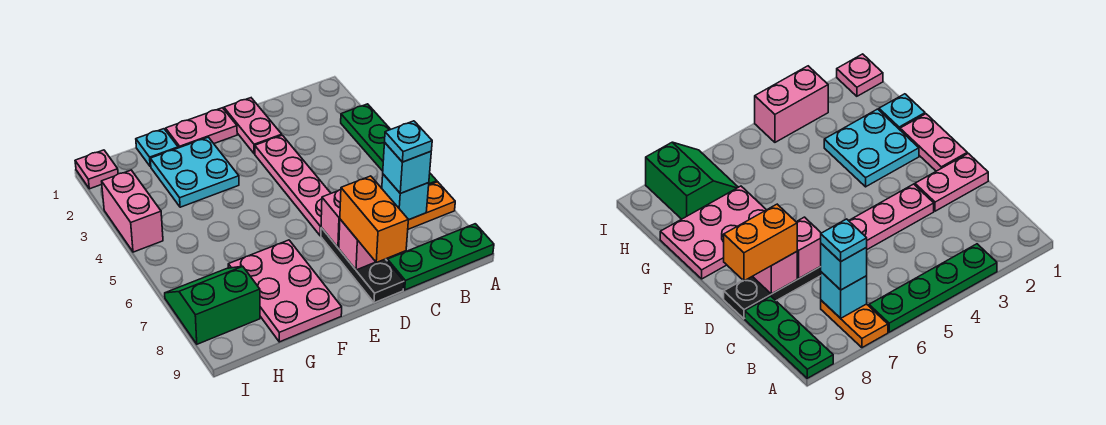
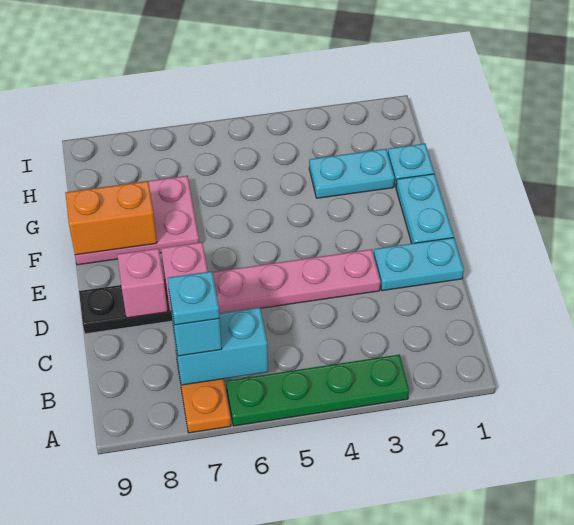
green plate A9:C9 level 1 -> none
cyan brick B7 level 2 -> cyan brick B6:B7 level 2
pink plate D1:D2 level 1 -> cyan plate D1:D2 level 1
orange brick D8:D9 level 3 -> orange brick F8:F9 level 2
pink plate E1:F1 level 1 -> cyan plate E1:F1 level 1
cyan plate F2:G3 level 1 -> cyan plate G2:G3 level 1
green slope H7:I8 level 1 top 8 -> none
pink plate I1 level 1 -> none
pink brick I3:I4 level 1 -> none

